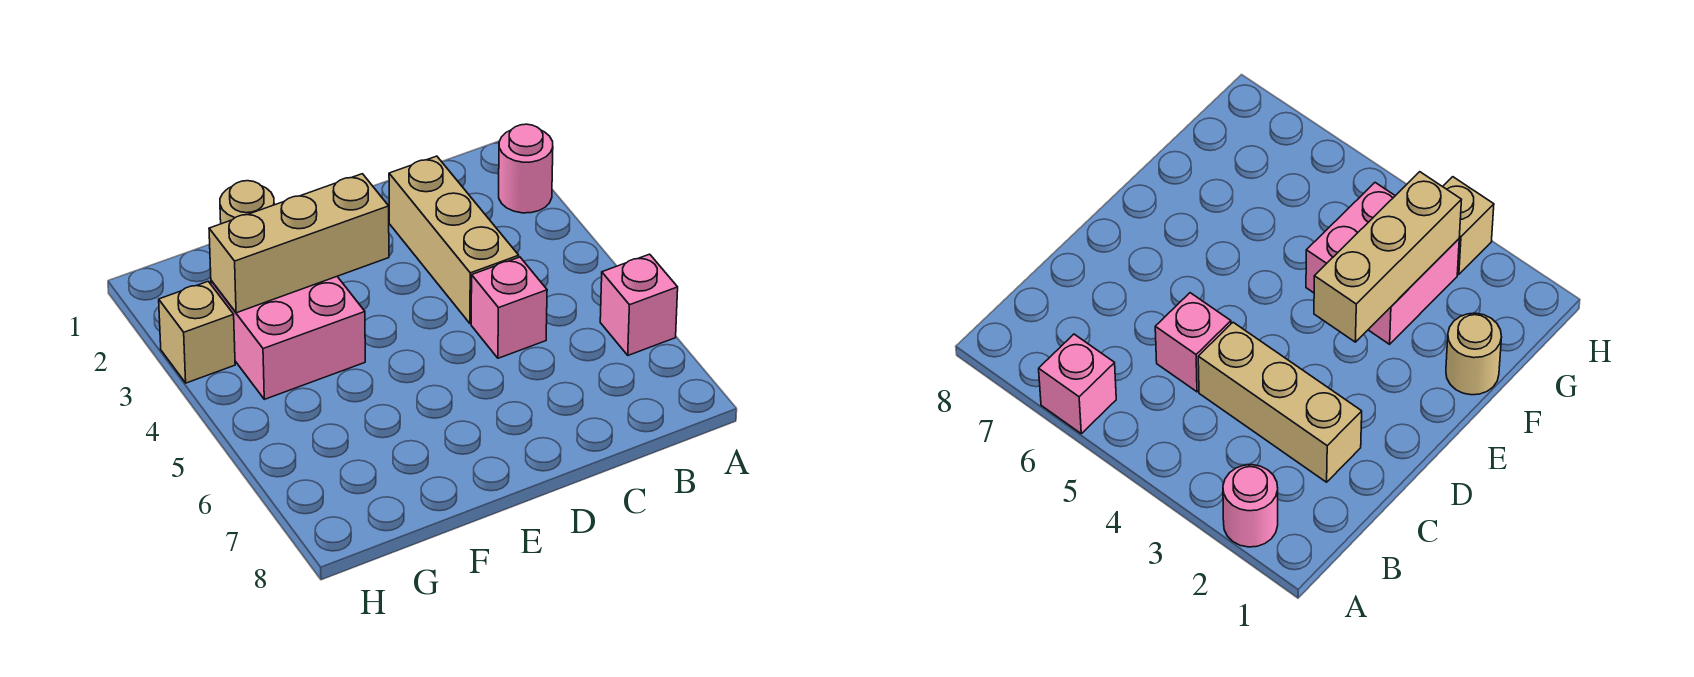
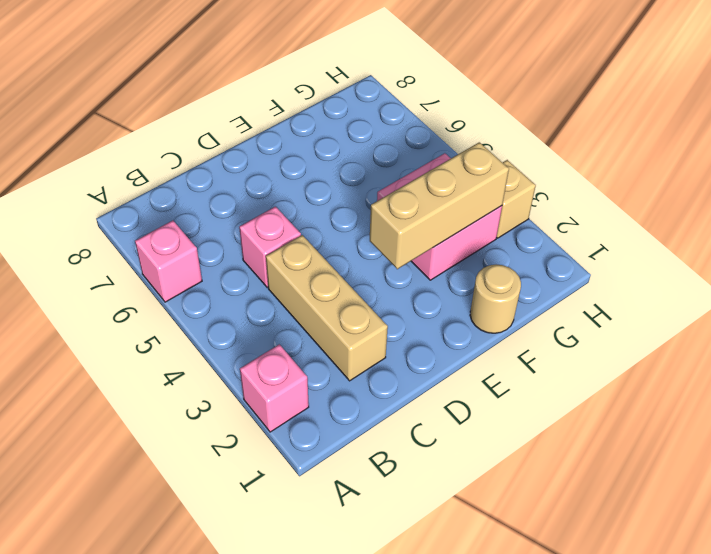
pink round brick A2 level 1 -> pink brick A2 level 1

